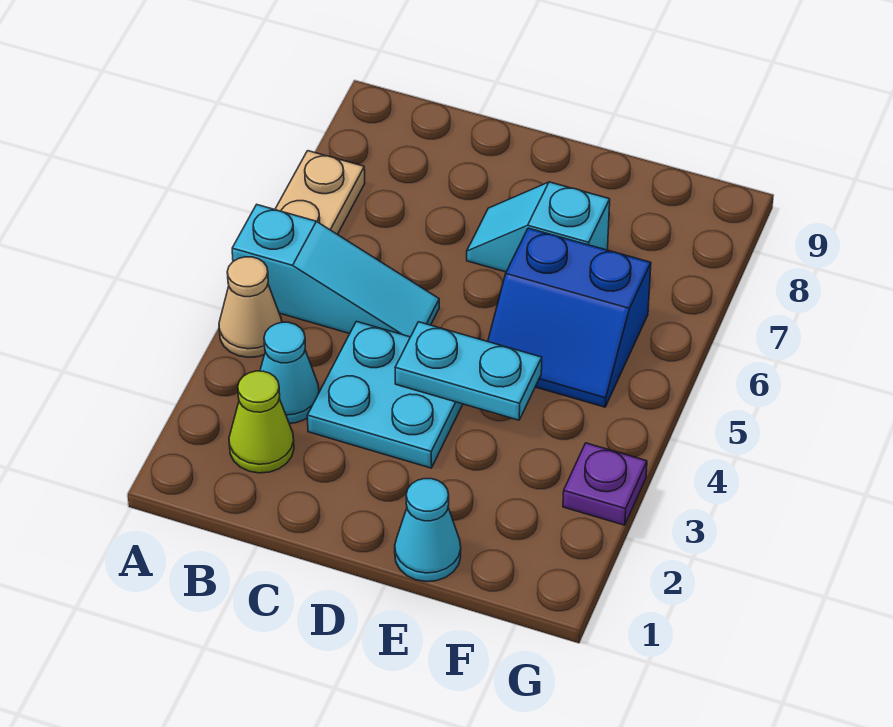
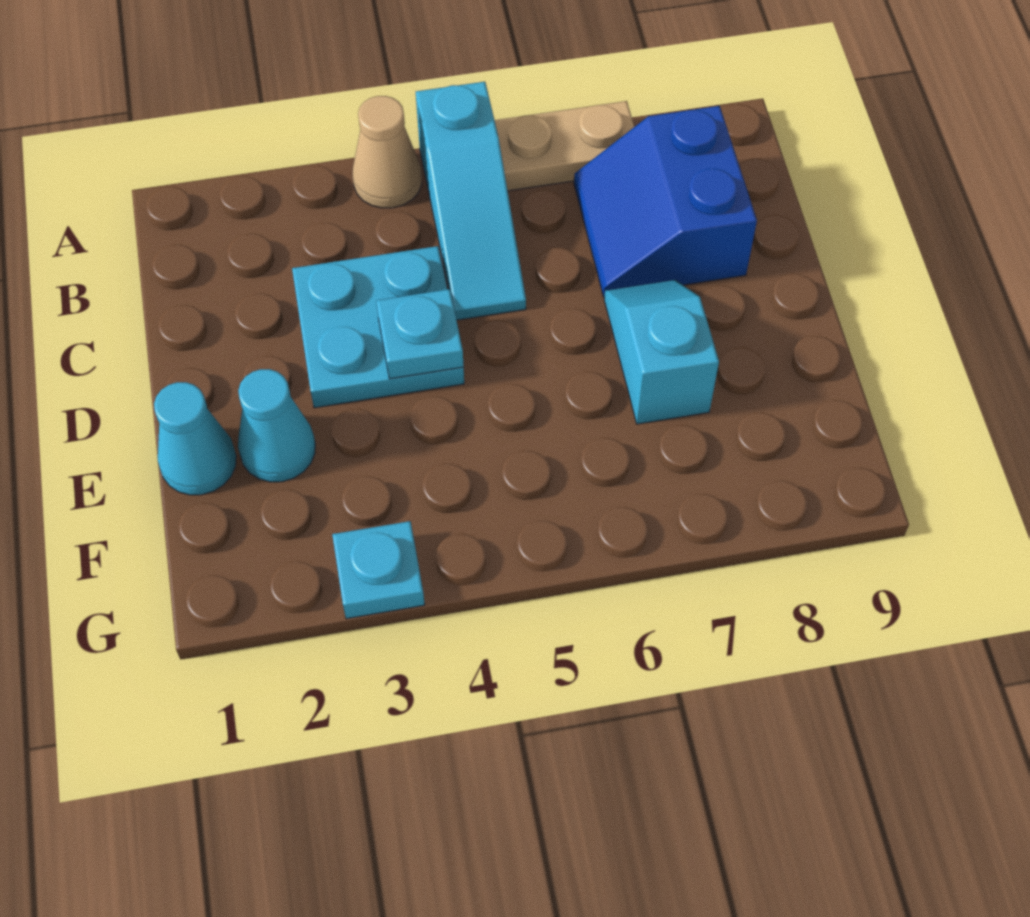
lime cone B2 level 1 -> none
cyan cone B3 level 1 -> cyan cone E2 level 1
cyan plate D4:E4 level 2 -> cyan plate D4 level 2
blue slope E5:F6 level 1 top 6 -> blue slope B7:C8 level 1 top 8
purple plate G3 level 1 -> cyan plate G3 level 1

